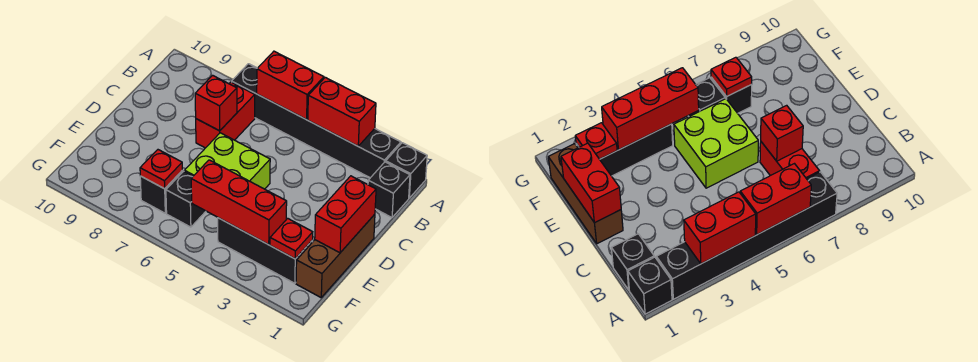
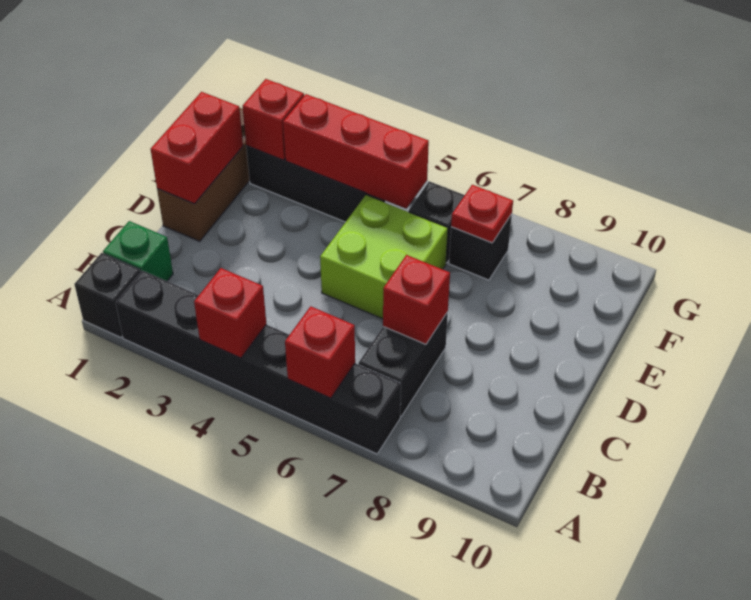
red brick A3:A4 level 2 -> red brick A4 level 2
red brick A5:A6 level 2 -> red brick A6 level 2
black brick B1 level 1 -> green brick B1 level 1
red brick B7:C7 level 1 -> black brick B7:C7 level 1
red plate F2 level 2 -> red brick F2 level 2

